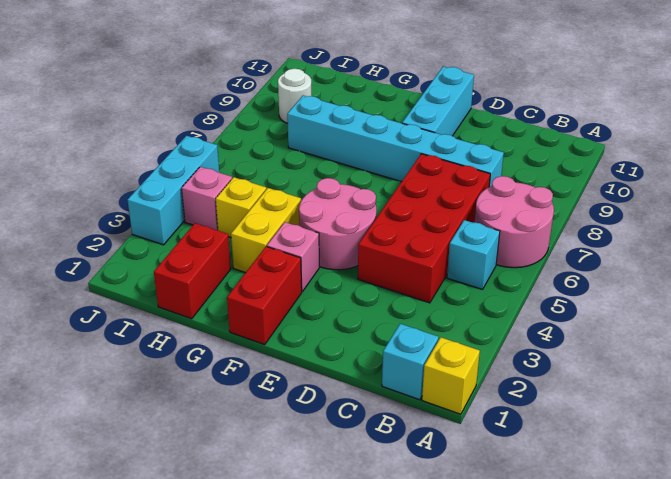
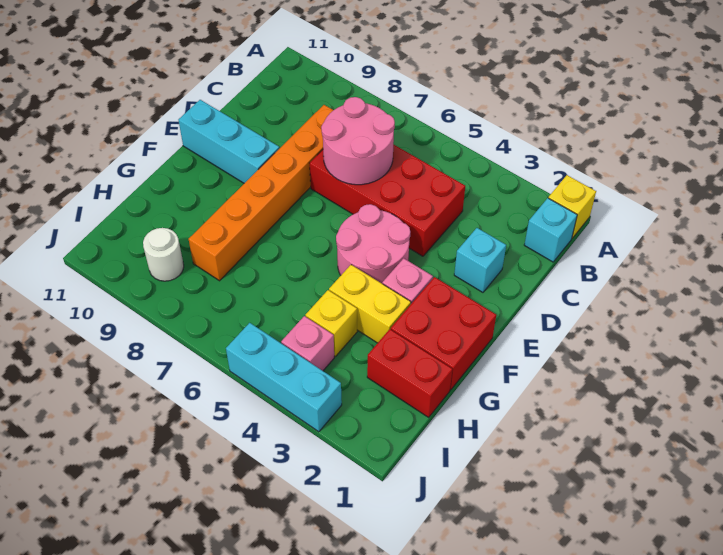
pink round brick A6:B7 level 1 -> pink round brick C6:D7 level 2
cyan brick B5 level 1 -> cyan brick D2 level 1
cyan brick C8:H8 level 1 -> orange brick C8:H8 level 1
red brick F1:F2 level 1 -> red brick F1:G2 level 1

